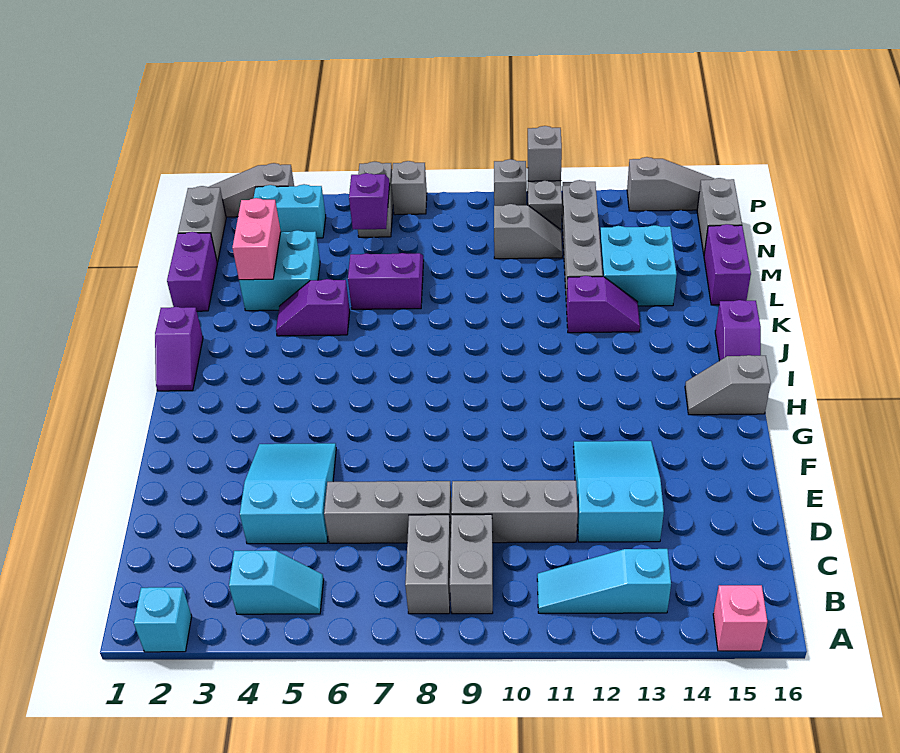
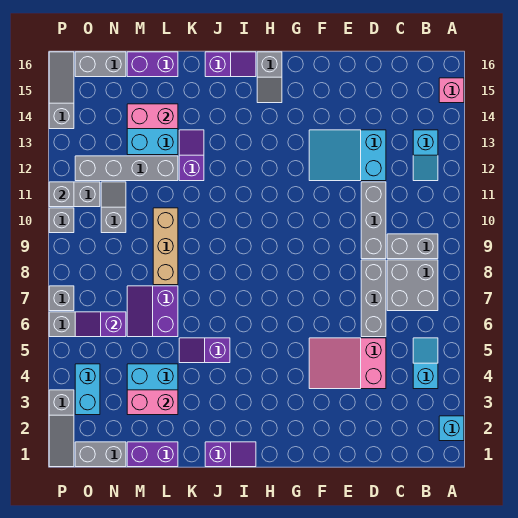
grey brick B8:C8 level 1 -> grey brick B7:C8 level 1
cyan slope B11:B13 level 1 top 13 -> cyan slope B12:B13 level 1 top 13
cyan slope D4:F5 level 1 top D -> pink slope D4:F5 level 1 top D
purple slope K4:K5 level 1 top 5 -> purple slope J5:K5 level 1 top J
none -> tan brick L8:L10 level 1
none -> pink brick L14:M14 level 2

